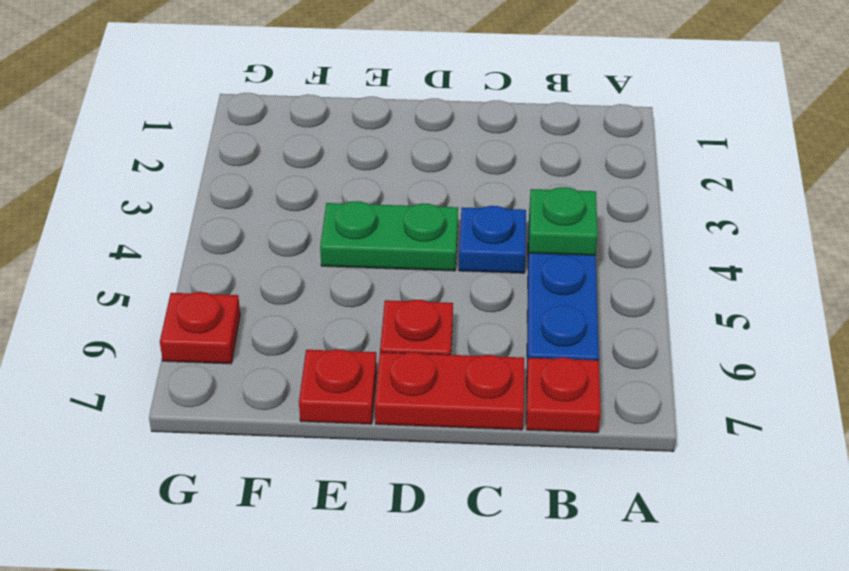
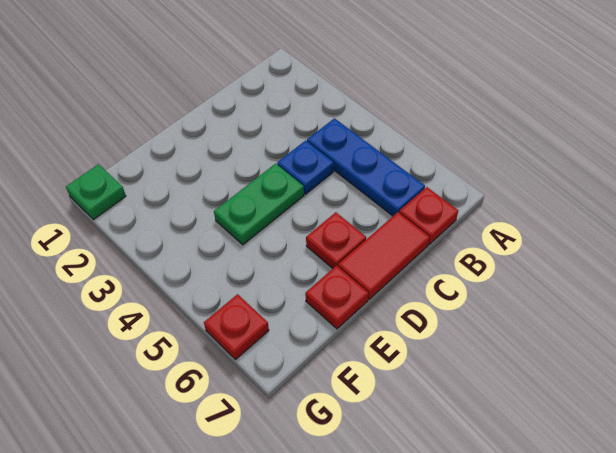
green plate B4 level 2 -> green plate G1 level 1
red plate C7:D7 level 1 -> red tile C7:D7 level 1

